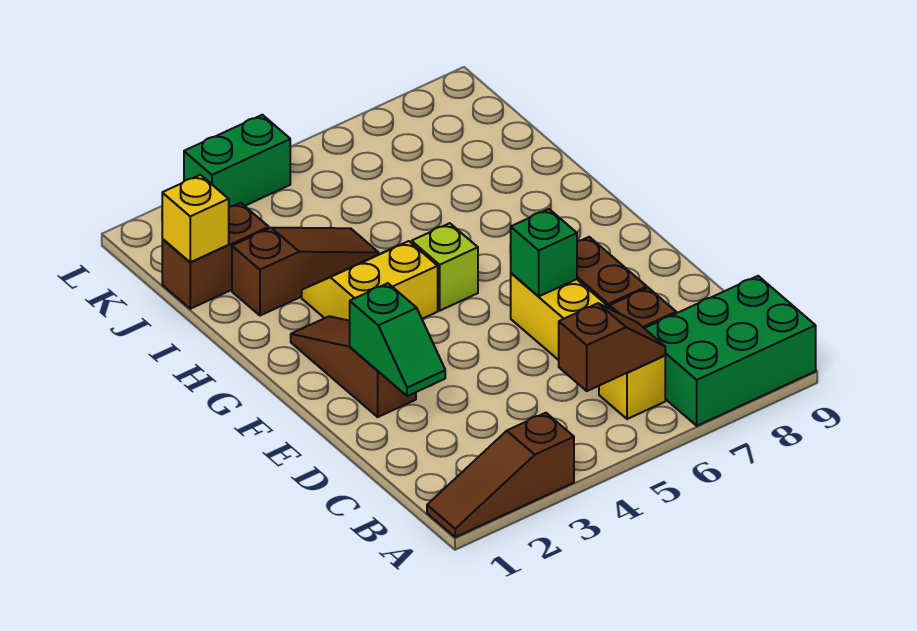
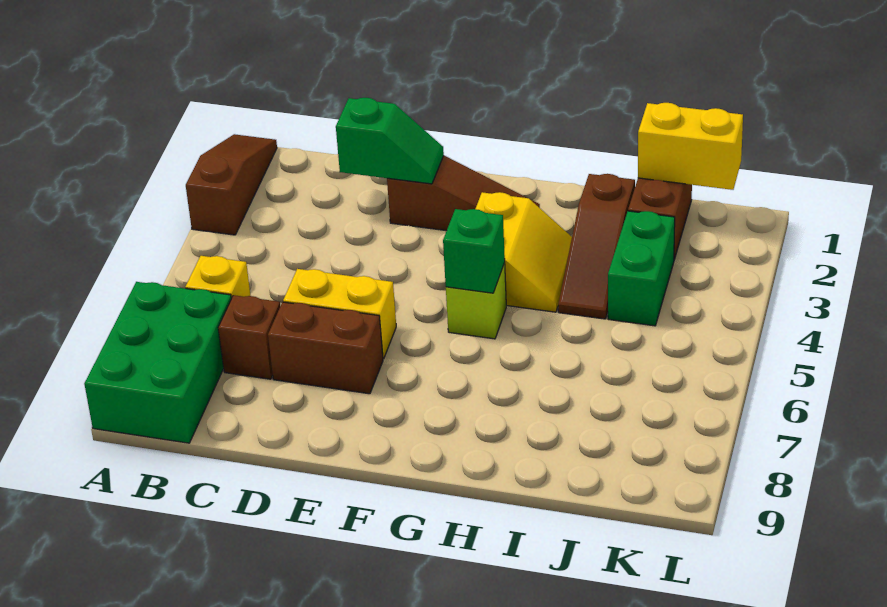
brown slope B5:B6 level 2 top 5 -> none
green slope D2:E2 level 2 top E -> green slope D2:E2 level 2 top D
green brick E6 level 2 -> green brick G5 level 2
yellow brick J1 level 2 -> yellow brick J1:K1 level 2
green brick L3:L4 level 1 -> green brick J3:J4 level 1

